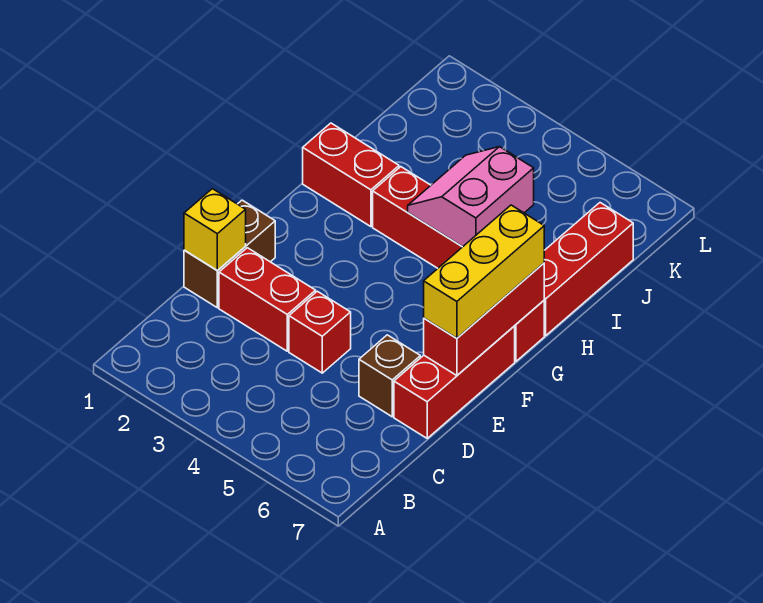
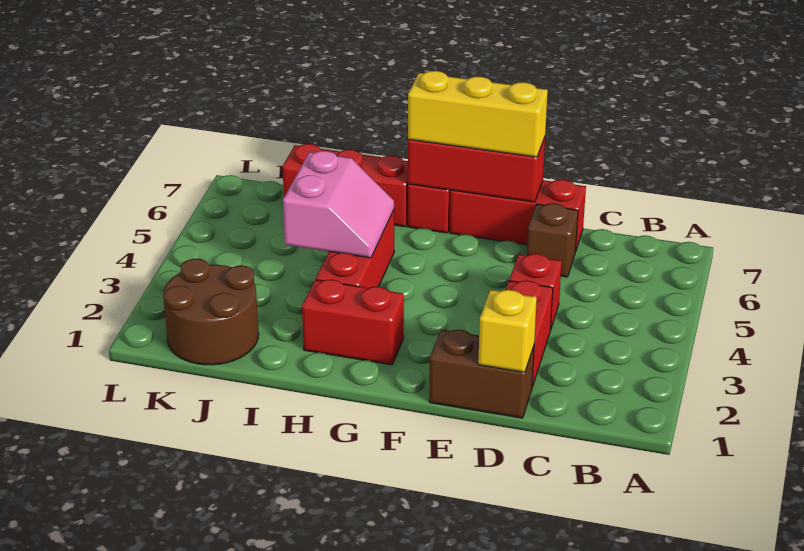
red brick H1:H2 level 1 -> red brick G2:H2 level 1
pink slope H4:I5 level 2 top 5 -> pink slope H4:I5 level 2 top I
none -> brown round brick J1:K2 level 1

